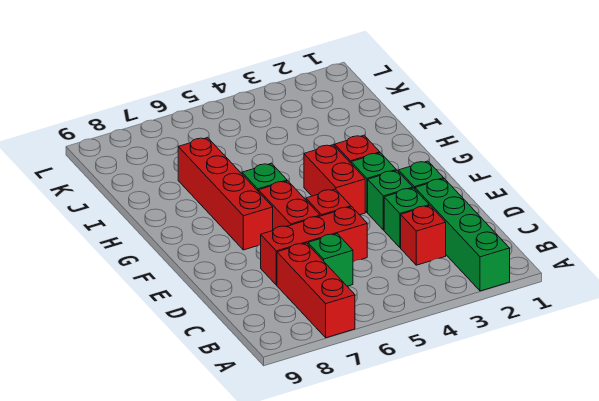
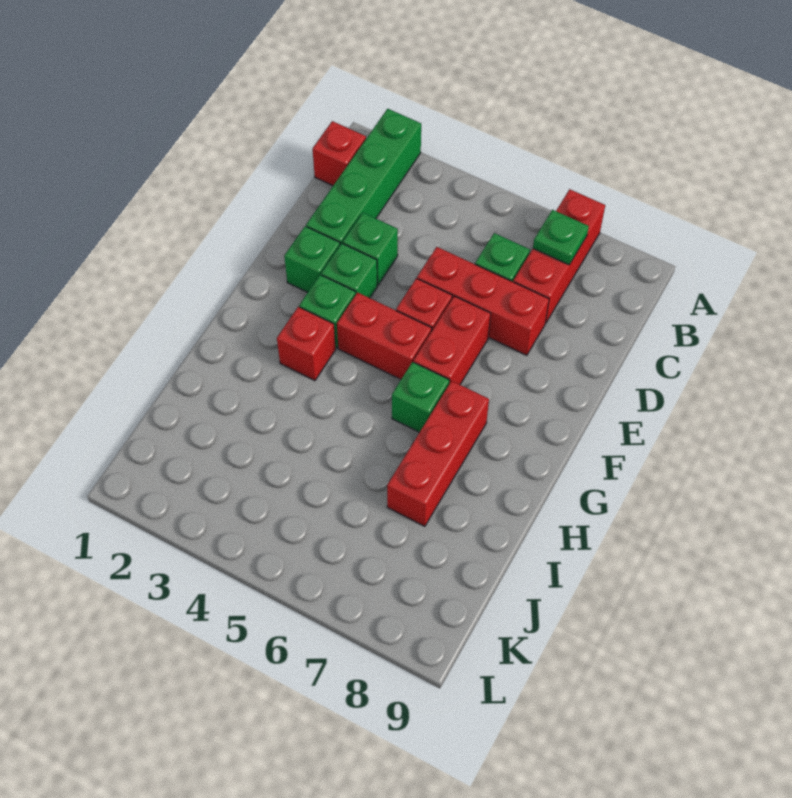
none -> green plate B7 level 2
red brick C3 level 1 -> red brick B1 level 1
red brick F4:G4 level 1 -> red brick F4:F5 level 1
red brick F7:I7 level 1 -> red brick G7:I7 level 1

